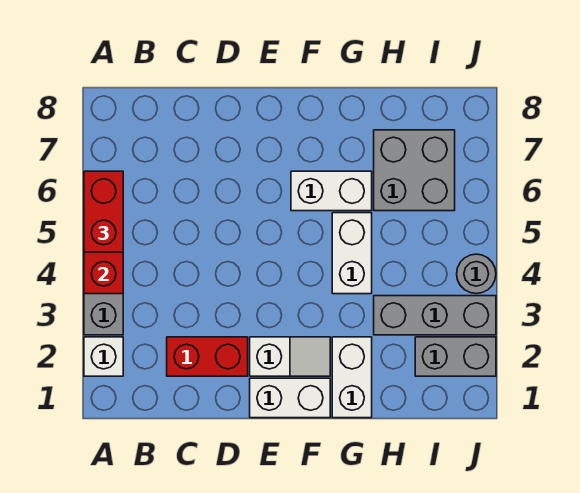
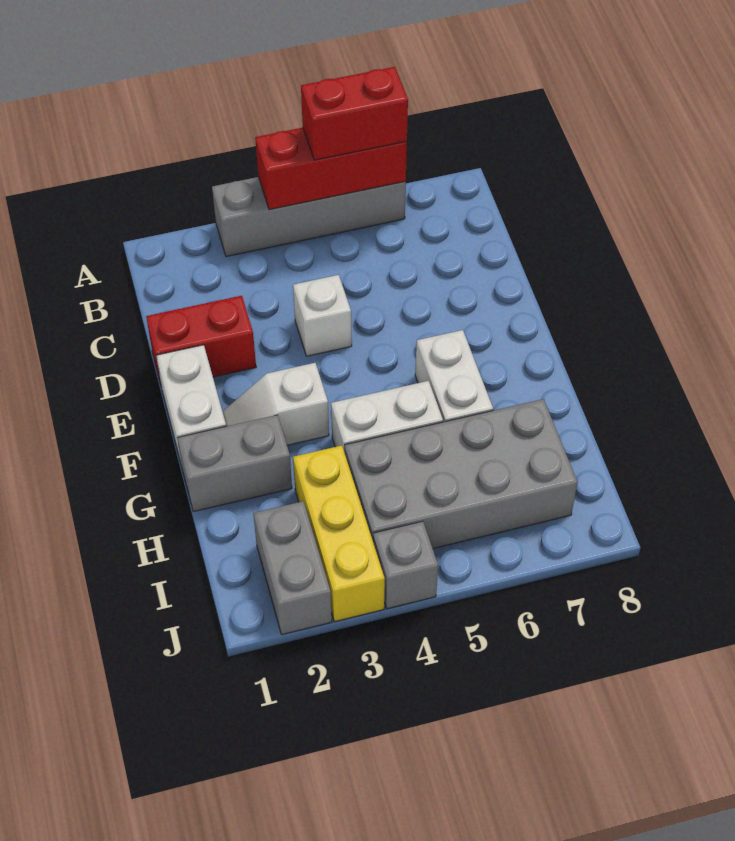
white brick A2 level 1 -> white brick D4 level 1
red brick C2:D2 level 1 -> red brick D1:D2 level 1
white slope E2:F2 level 1 top E -> white slope F2:F3 level 1 top 3
white brick G1:G2 level 1 -> grey brick G1:G2 level 1
grey brick H3:J3 level 1 -> yellow brick H3:J3 level 1
grey brick H6:I7 level 1 -> grey brick H4:I7 level 1
grey round brick J4 level 1 -> grey brick J4 level 1

